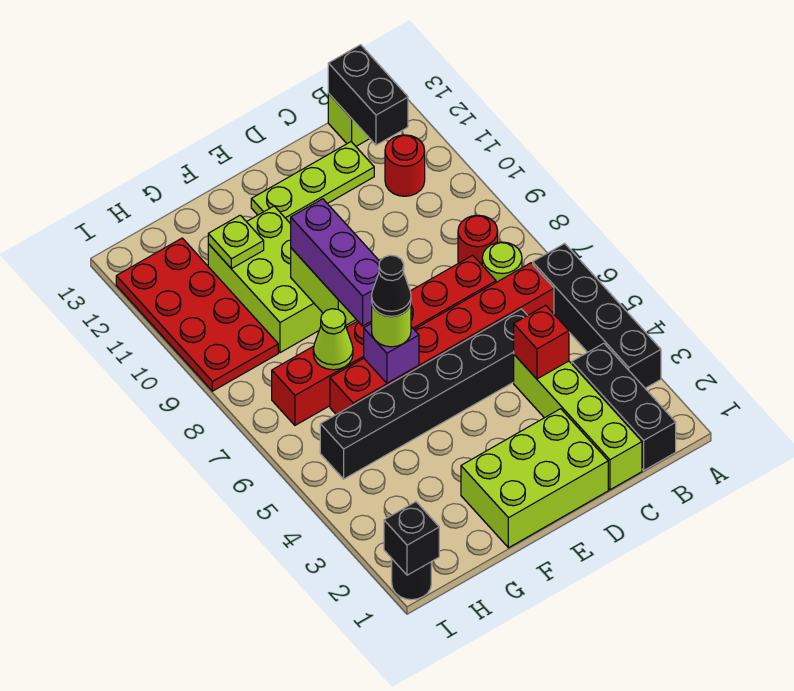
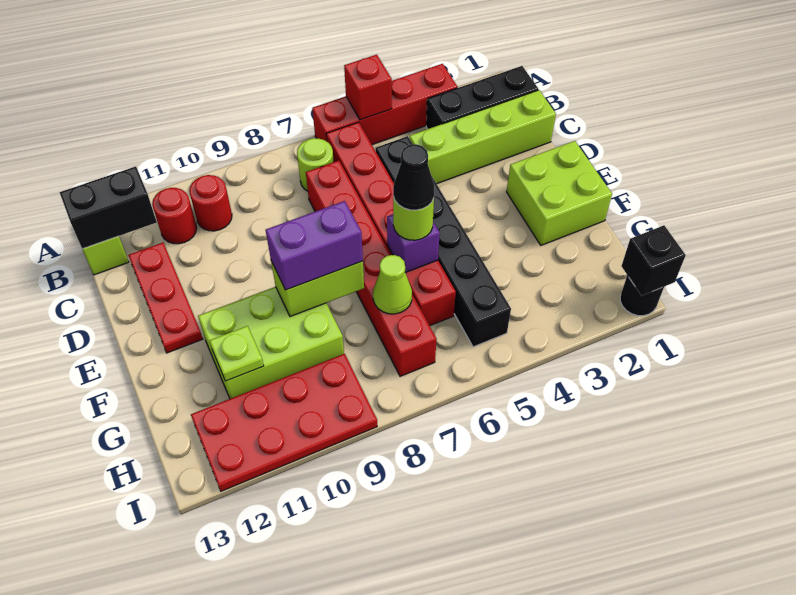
black brick A3:A6 level 1 -> red brick A3:A6 level 1
red round brick B8 level 1 -> red round brick B10 level 1
red brick C4 level 2 -> red brick A5 level 2
lime plate C12:E12 level 1 -> red plate C12:E12 level 1
lime brick D1:F2 level 1 -> lime brick E1:F2 level 1
purple brick F7:F9 level 3 -> purple brick F8:F9 level 3

